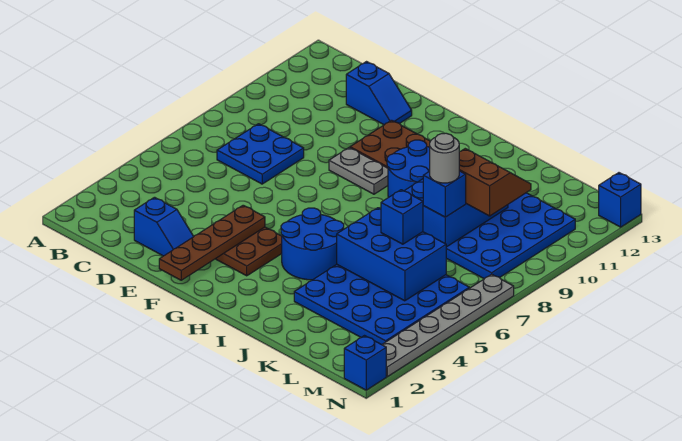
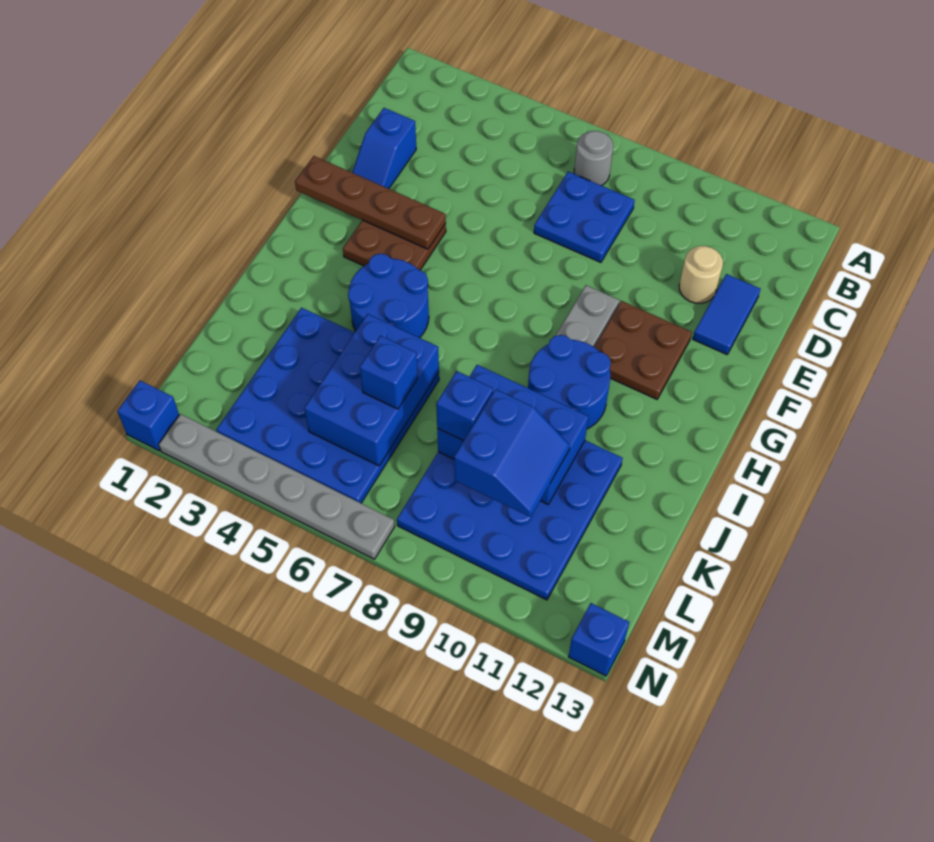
none -> tan round brick D11 level 1
blue slope D12:E12 level 1 top D -> blue tile D12:E12 level 1
grey round brick K8 level 4 -> grey round brick B7 level 1
brown slope K9:L10 level 3 top 9 -> blue slope K9:L10 level 3 top 9

